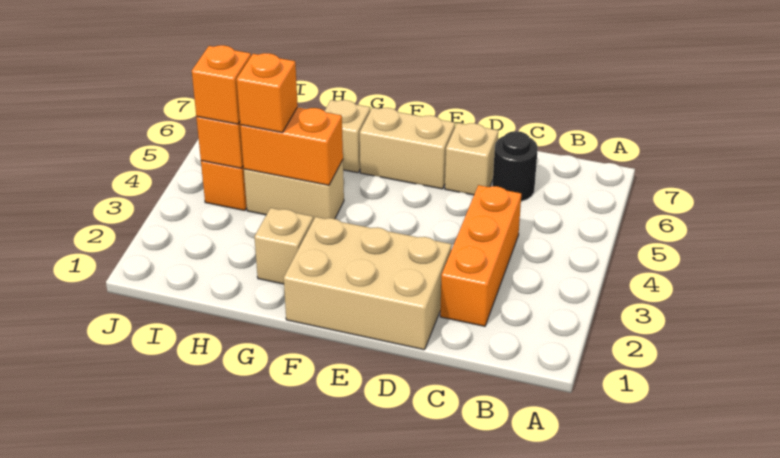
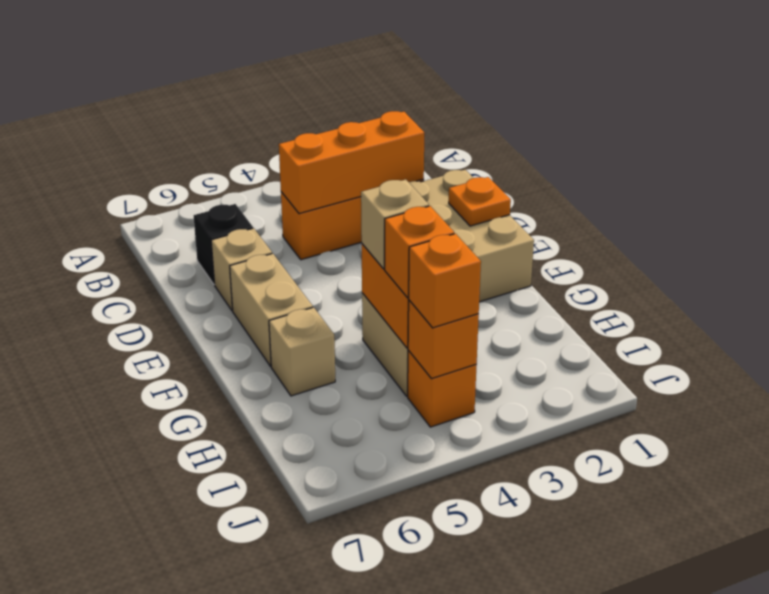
none -> orange brick C2:C4 level 2
black round brick C6 level 1 -> black brick C6 level 1
none -> orange plate E1 level 2
tan brick G2 level 1 -> tan brick G4 level 3

